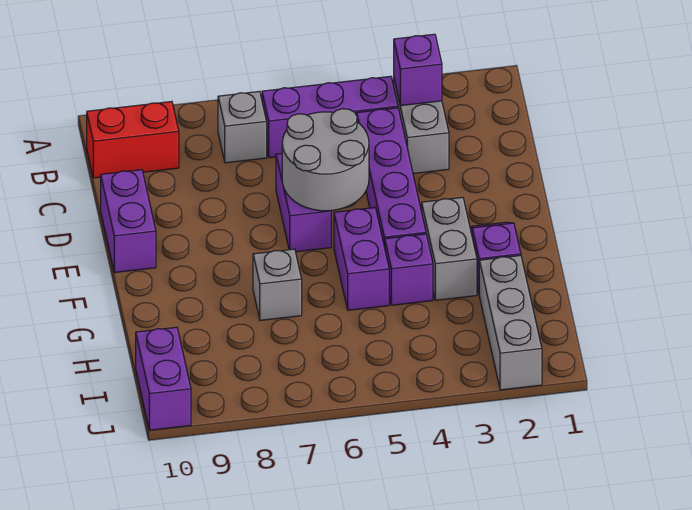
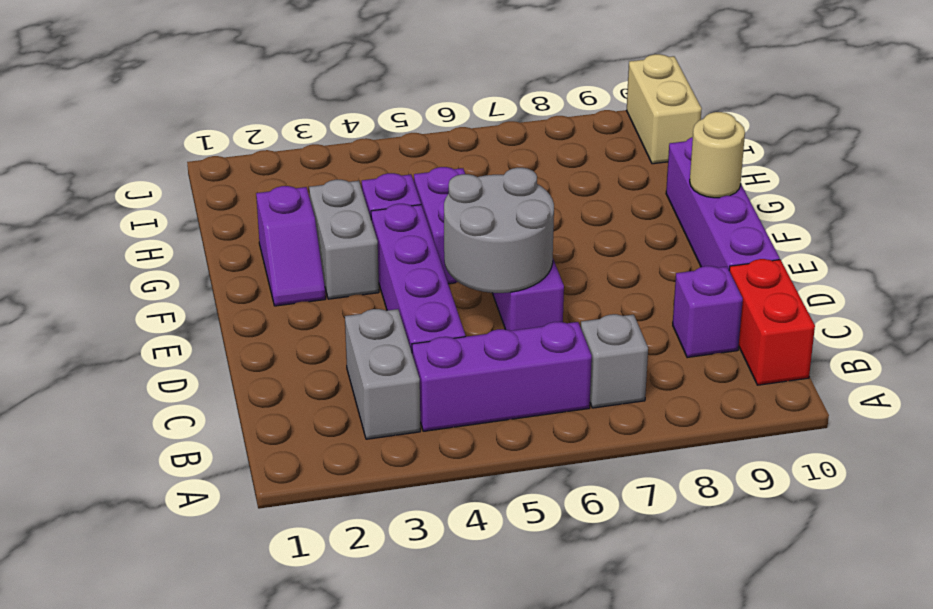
purple brick B3 level 2 -> purple brick C9 level 1
red brick B9:B10 level 1 -> red brick B10:C10 level 1
purple brick D10:E10 level 1 -> purple brick D10:G10 level 1
none -> tan round brick F10 level 2
grey brick G7 level 1 -> none
grey brick H2:J2 level 1 -> none
purple brick I10:J10 level 1 -> tan brick I10:J10 level 1

